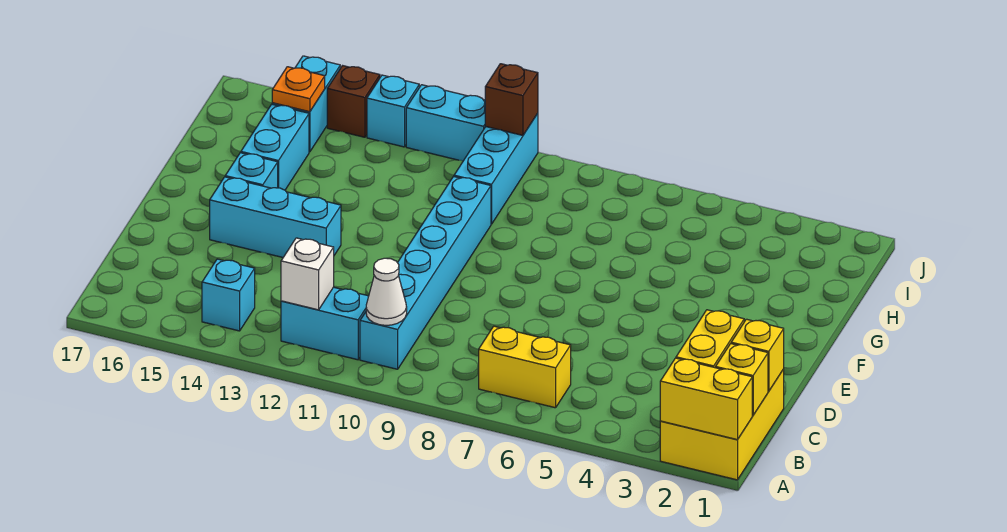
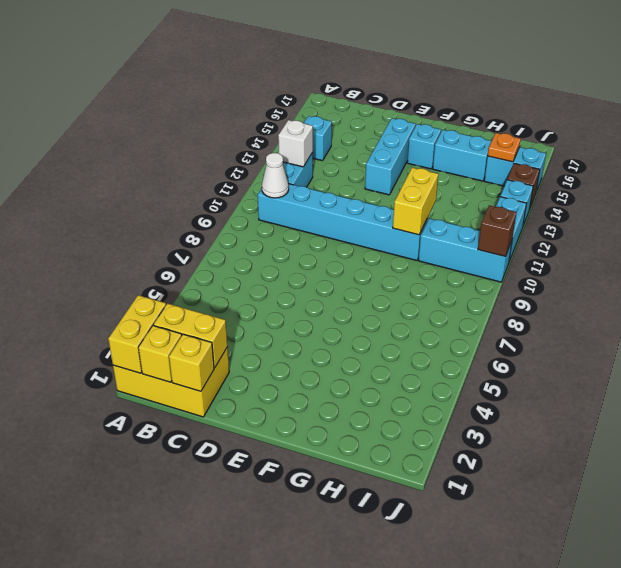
yellow brick B6:B7 level 1 -> yellow brick G10:G11 level 2

